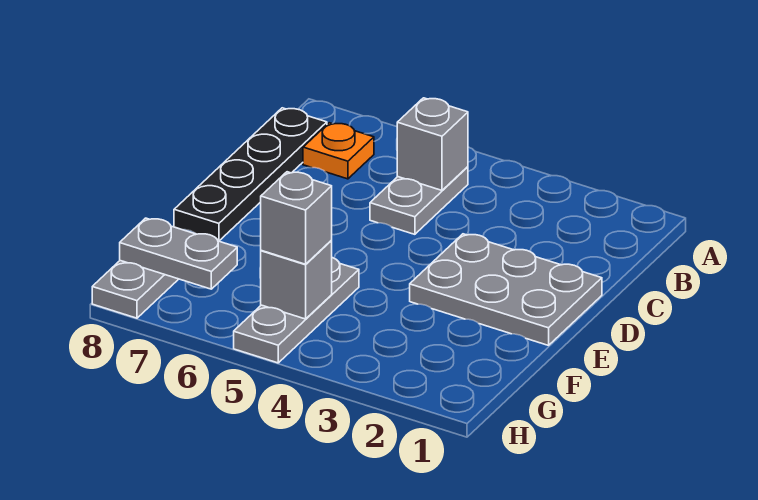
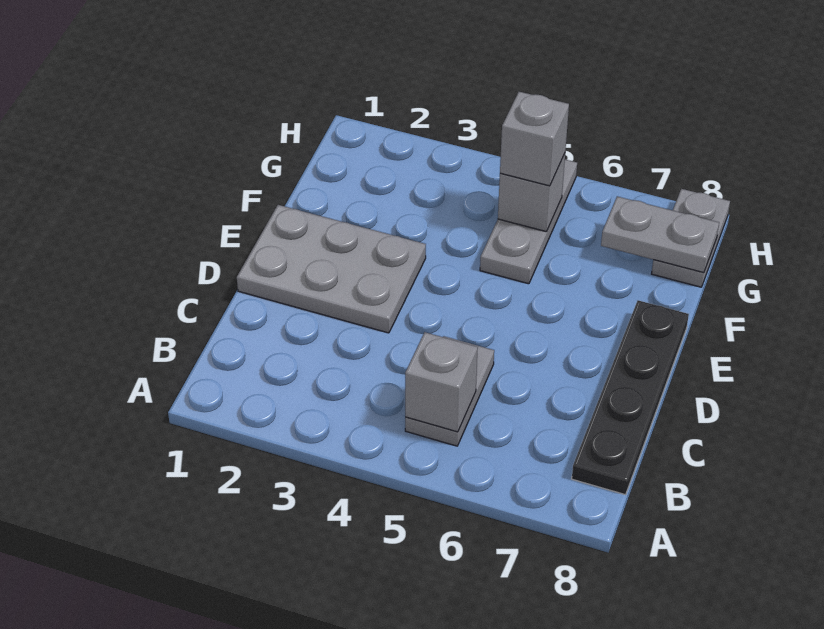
orange plate B7 level 1 -> none

